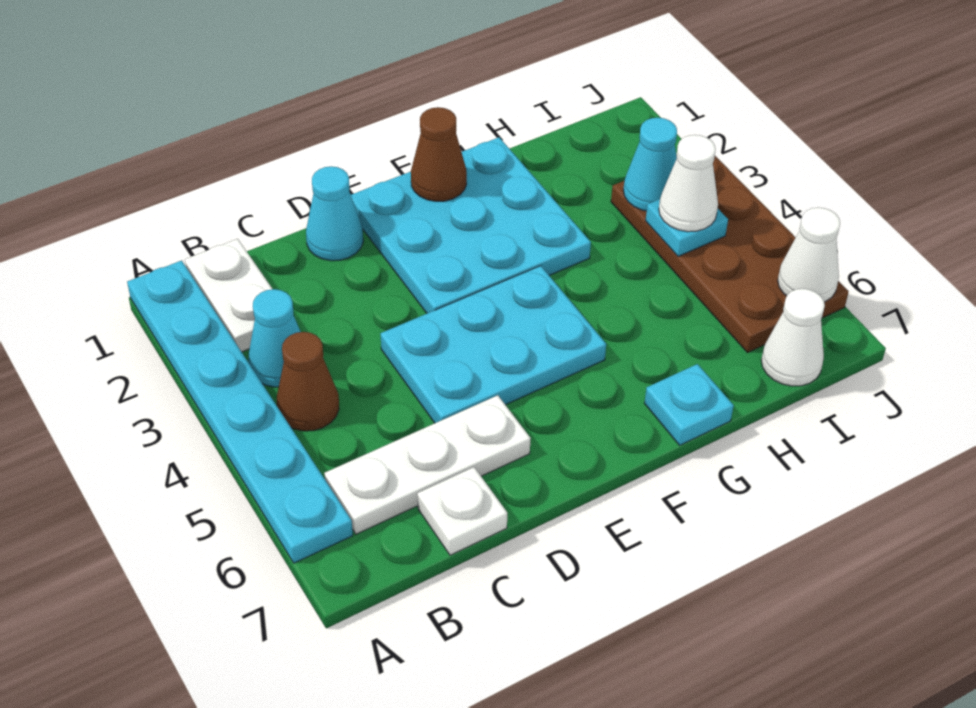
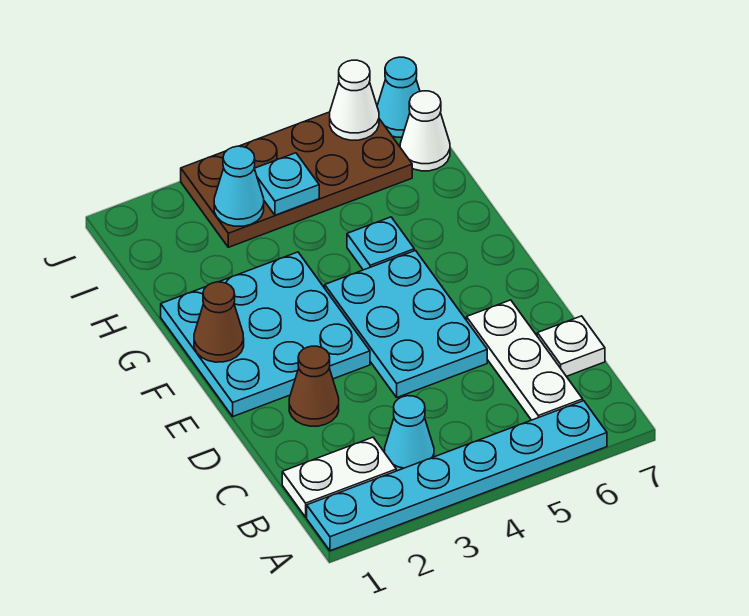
brown cone B4 level 1 -> brown cone D2 level 1
cyan cone D1 level 1 -> cyan cone J7 level 1
cyan plate G7 level 1 -> cyan plate G5 level 1
white cone I4 level 3 -> none

